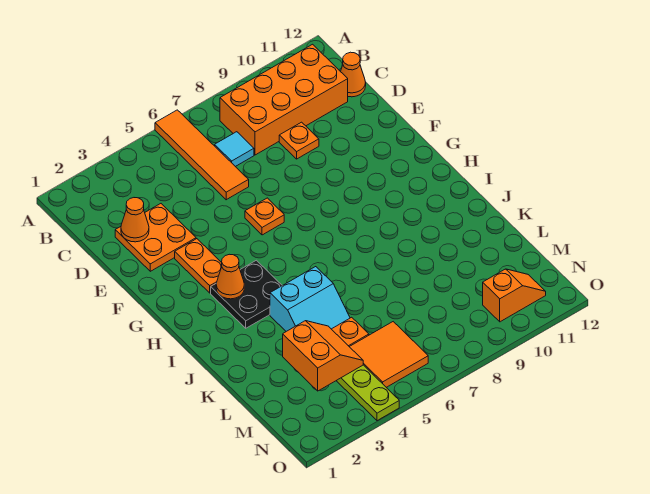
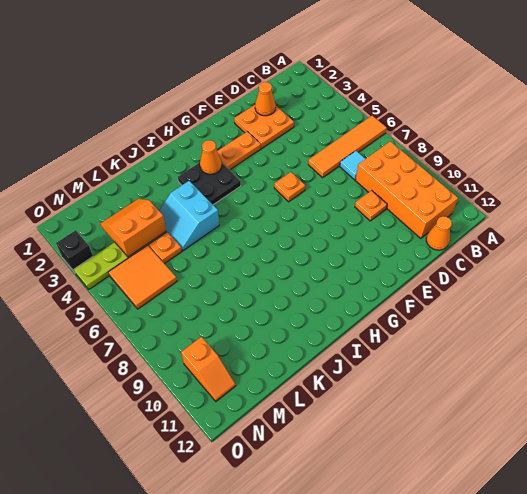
orange slope L3:M4 level 2 top 3 -> orange slope L3:M4 level 2 top 4
none -> black brick O3 level 1

